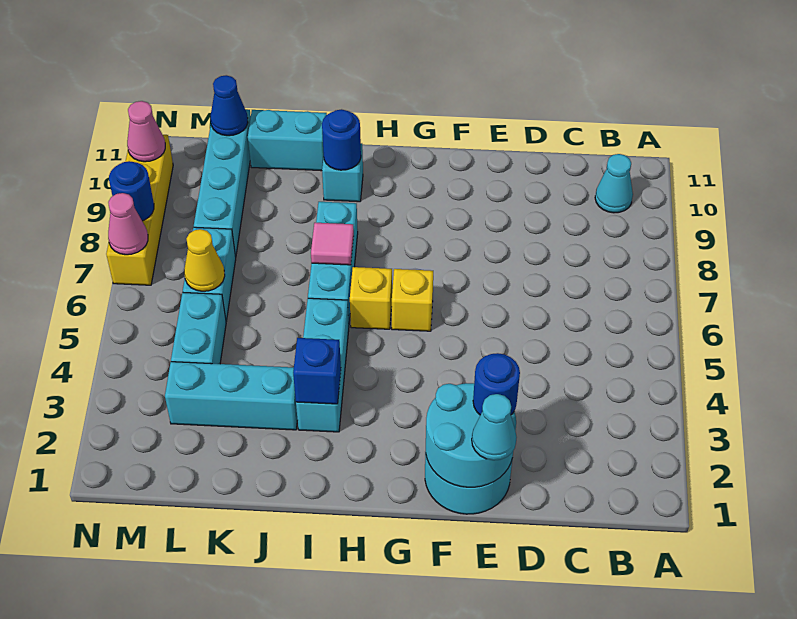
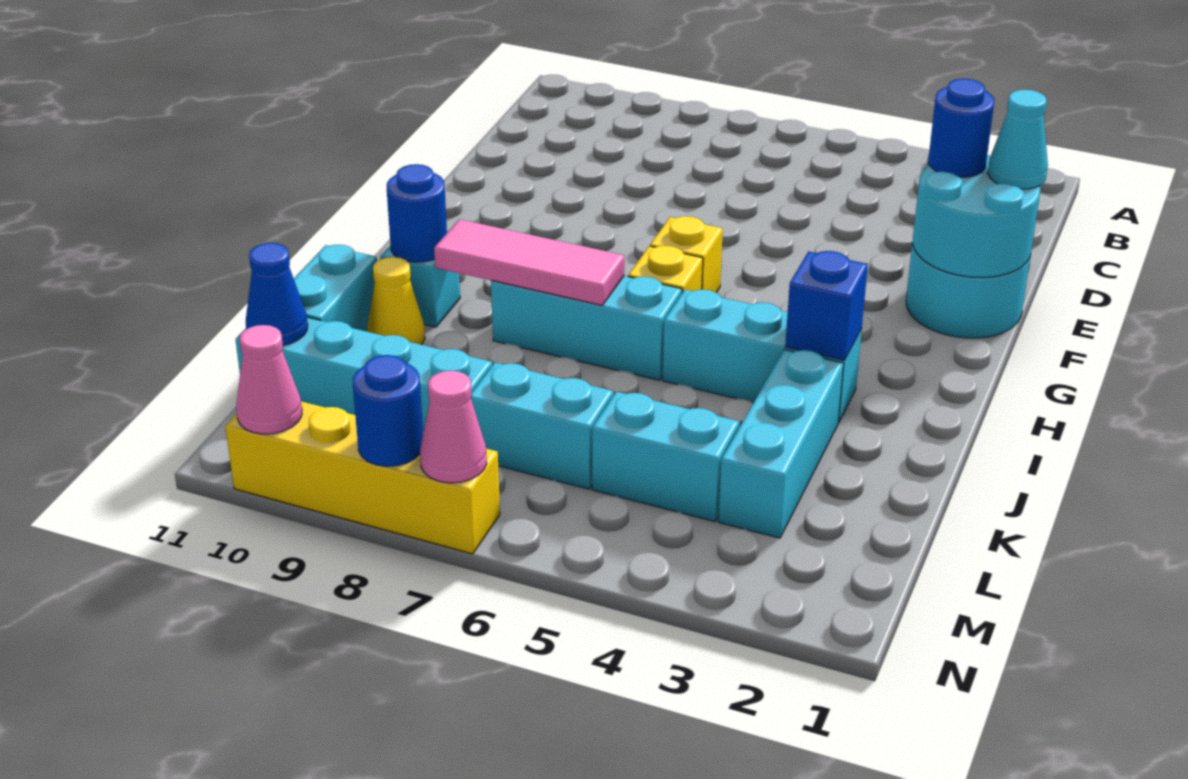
cyan cone B10 level 1 -> none
pink tile I7 level 2 -> pink tile I7:I9 level 2
yellow cone L6 level 2 -> yellow cone J10 level 1

